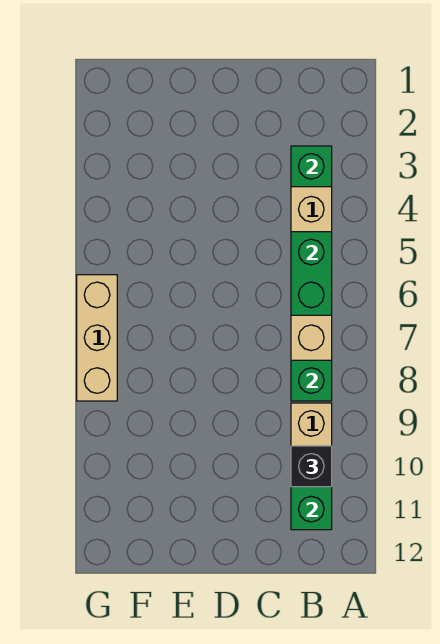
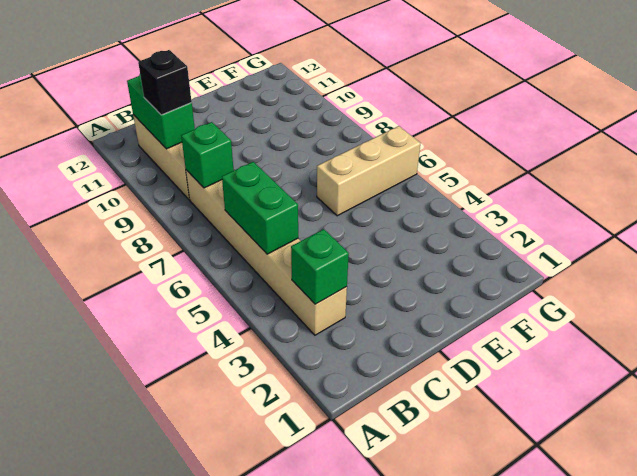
tan brick G6:G8 level 1 -> tan brick E6:G6 level 1

